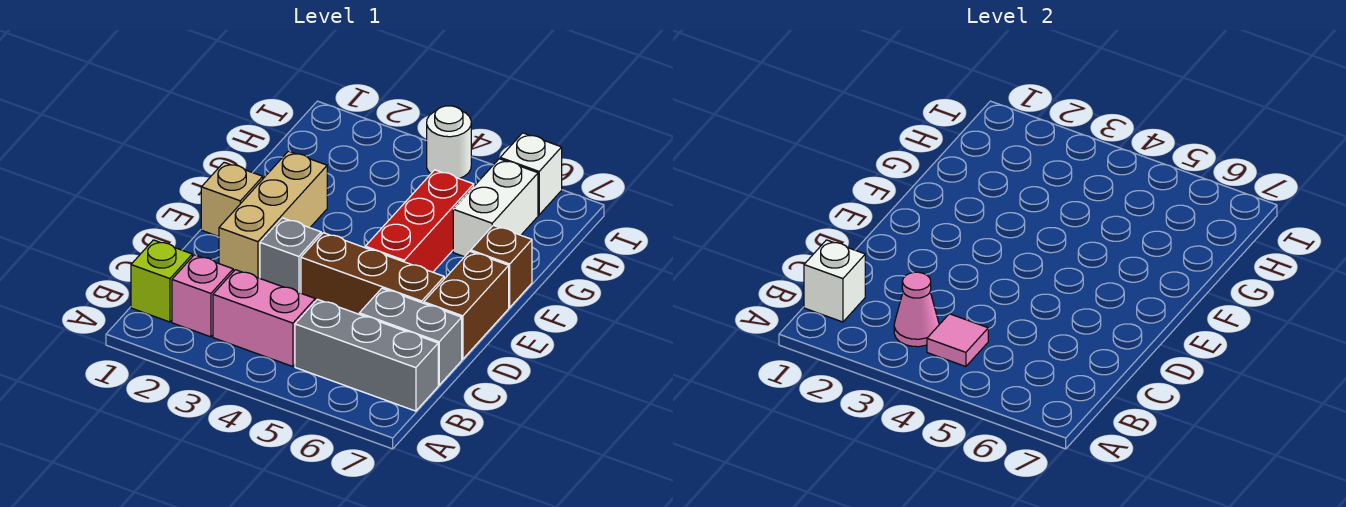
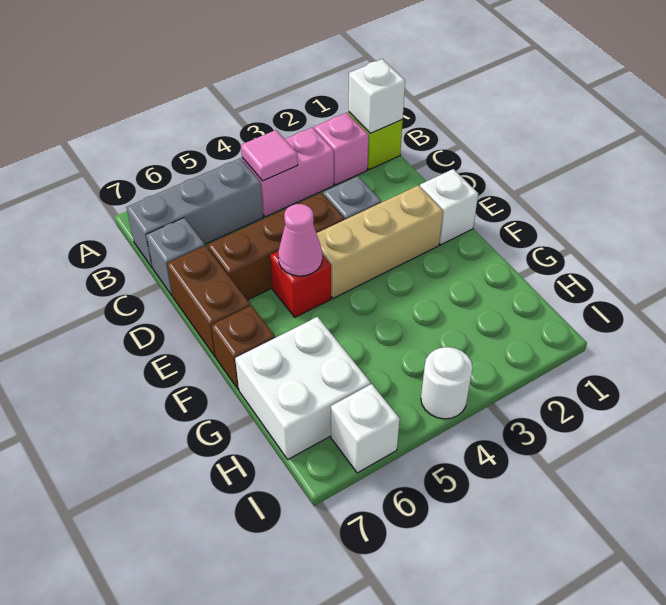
pink cone B3 level 2 -> pink cone E5 level 2
grey brick C6:C7 level 1 -> grey brick C7 level 1
tan brick D2:F2 level 1 -> tan brick E2:E4 level 1
tan brick E1 level 1 -> white brick E1 level 1
red brick E5:G5 level 1 -> red brick E5 level 1
white brick G6:H6 level 1 -> white brick G6:H7 level 1

